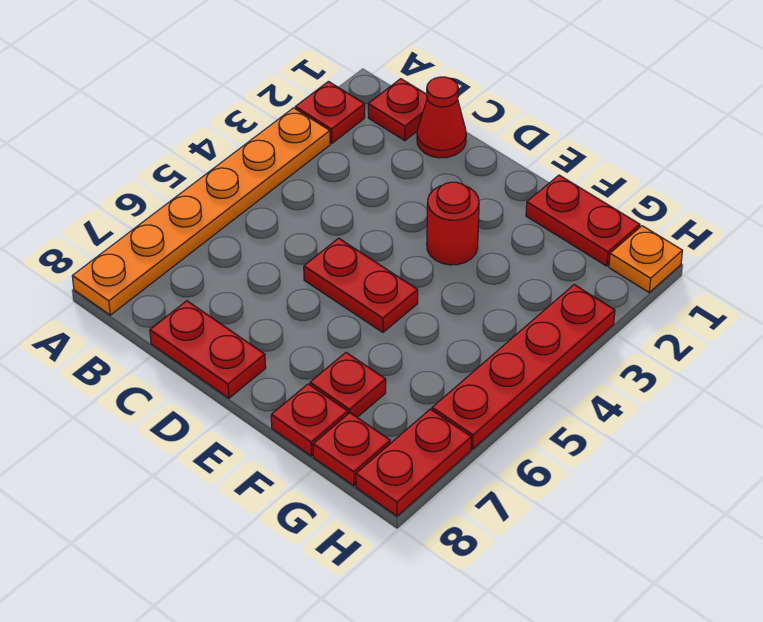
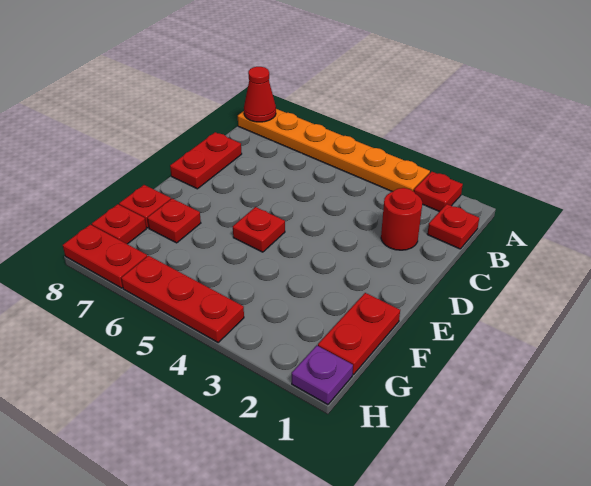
red cone C1 level 1 -> red cone A8 level 2
red plate D5:E5 level 1 -> red plate E5 level 1
red round brick E3 level 1 -> red round brick C2 level 1
orange plate H1 level 1 -> purple plate H1 level 1
red plate H3:H6 level 1 -> red plate H4:H6 level 1

